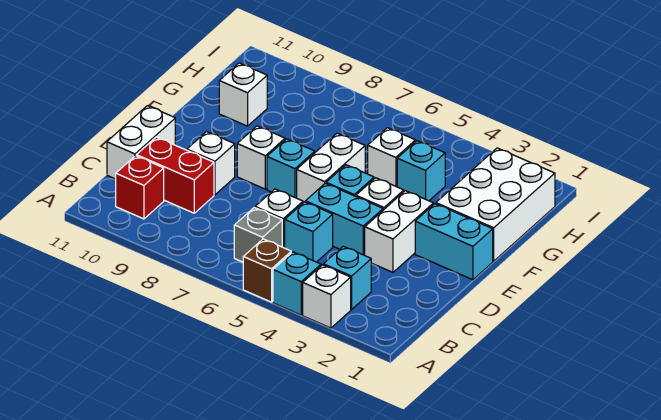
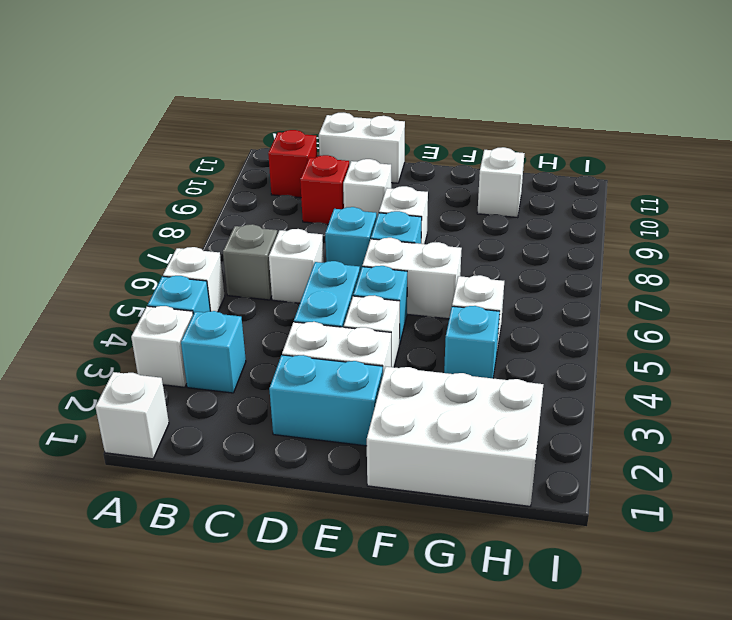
none -> white brick A1 level 1
brown brick A5 level 1 -> white brick A5 level 1
cyan brick C5 level 1 -> cyan brick D7 level 1
red brick C9:C10 level 1 -> red brick C9 level 1
cyan brick E1:E2 level 1 -> cyan brick D2:E2 level 1

